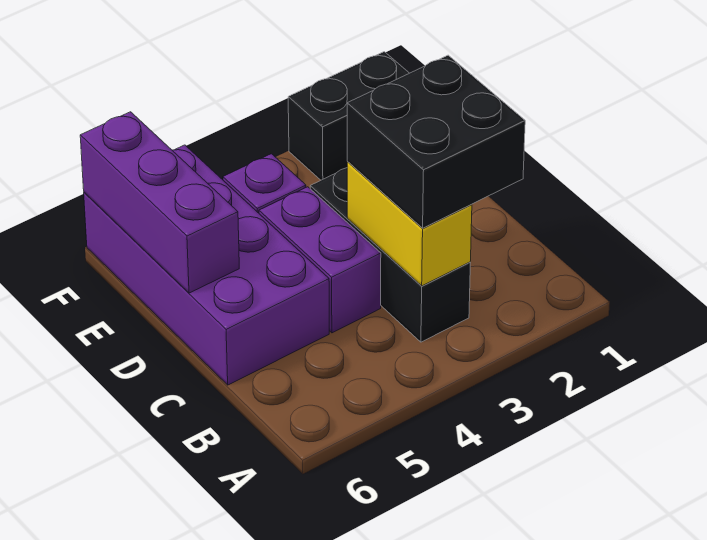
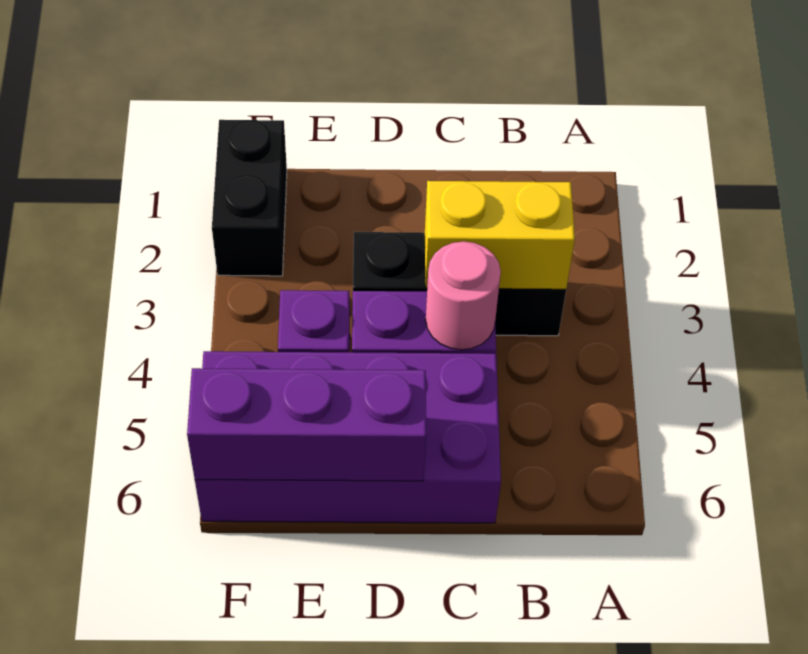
black brick B2:C3 level 3 -> none
none -> pink round brick C4 level 2

